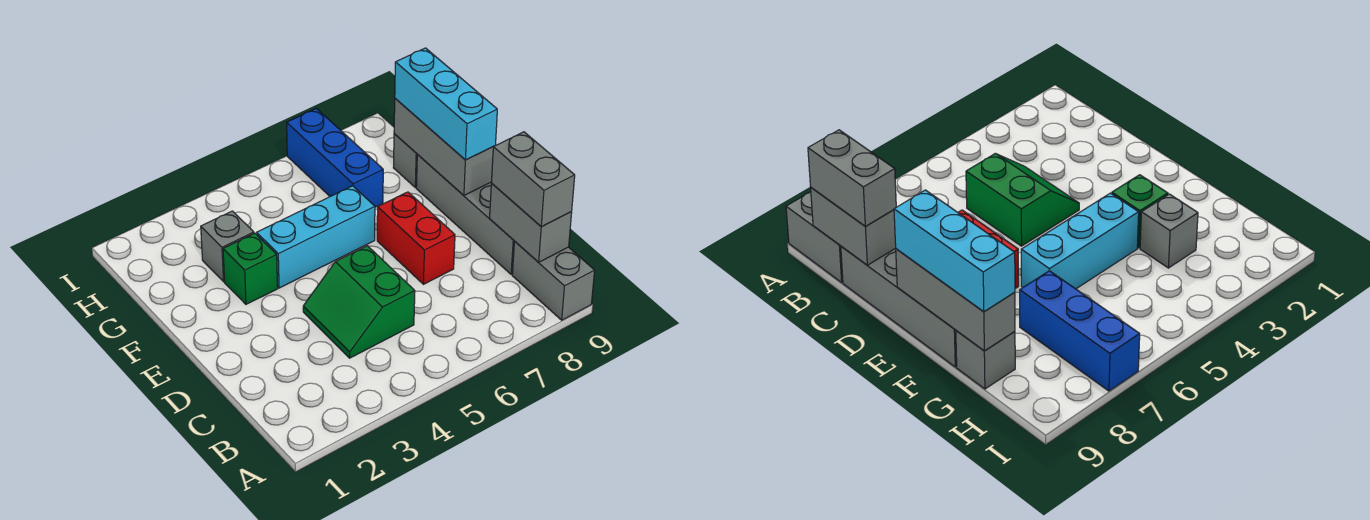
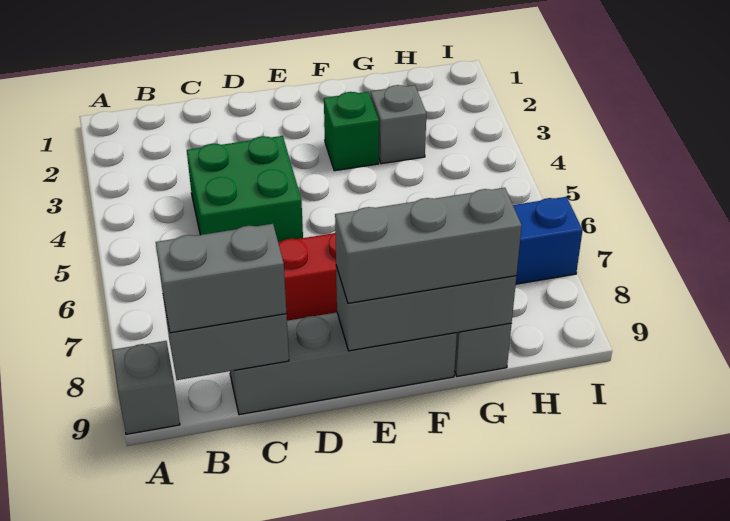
grey brick A9:B9 level 1 -> grey brick A9 level 1
green slope C4:D5 level 1 top 5 -> green brick C4:D5 level 1
cyan brick E9:G9 level 3 -> grey brick E9:G9 level 3
cyan brick F4:F6 level 1 -> none

